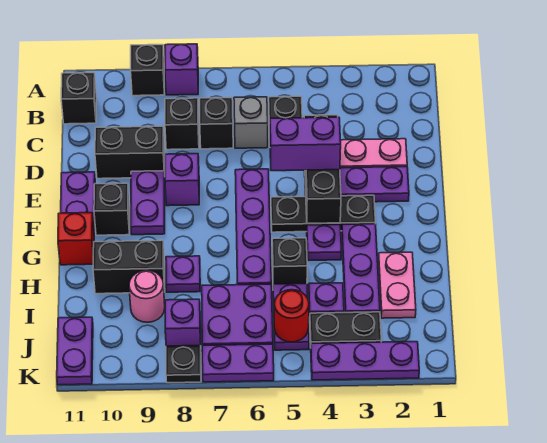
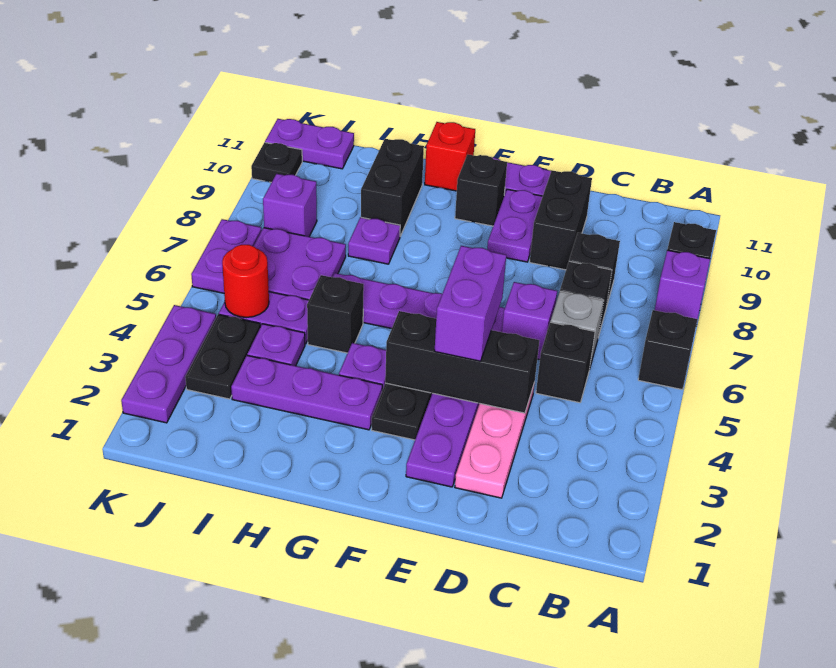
black brick B11 level 1 -> black brick A6 level 1
purple brick E8 level 1 -> purple brick D6 level 1
purple plate E9:F9 level 1 -> purple plate E9:E10 level 1
pink plate H2:I2 level 1 -> none
pink round brick I9 level 1 -> none
black plate K8 level 1 -> black plate K10 level 1

